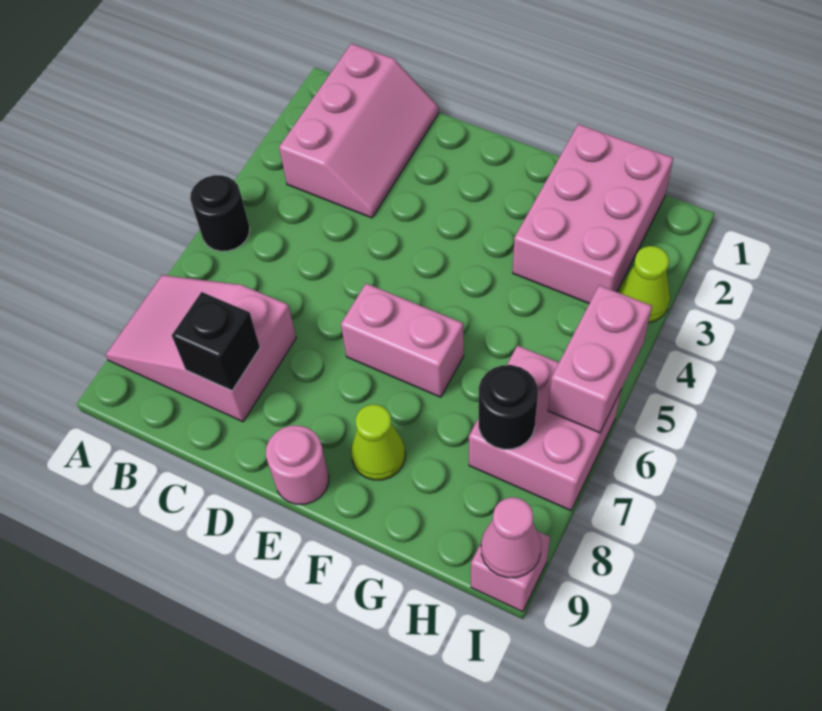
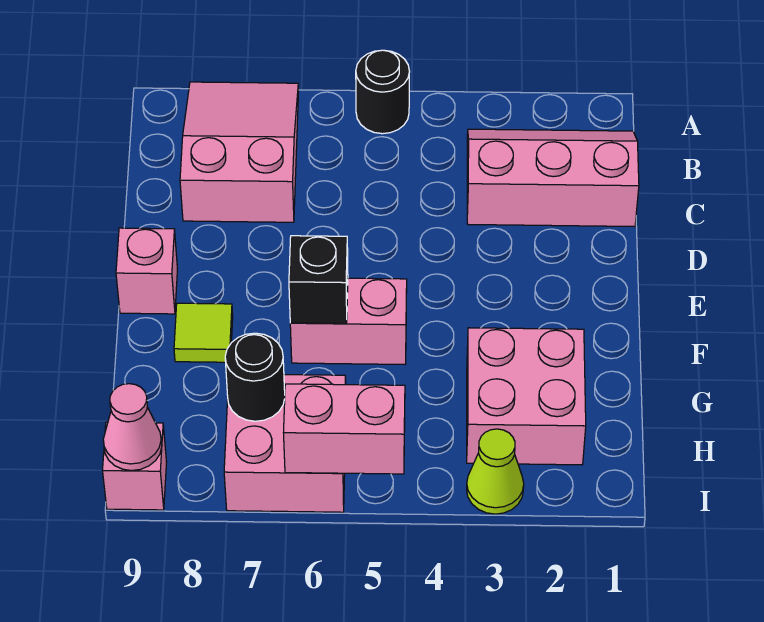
pink slope B1:C3 level 1 top B -> pink slope B1:C3 level 1 top C
black brick C8 level 2 -> black brick F6 level 2
pink brick E6:F6 level 1 -> pink brick F5:F6 level 1
pink round brick E9 level 1 -> pink brick E9 level 1
lime cone F8 level 1 -> lime tile F8 level 1
pink brick G1:H3 level 1 -> pink brick G2:H3 level 1

